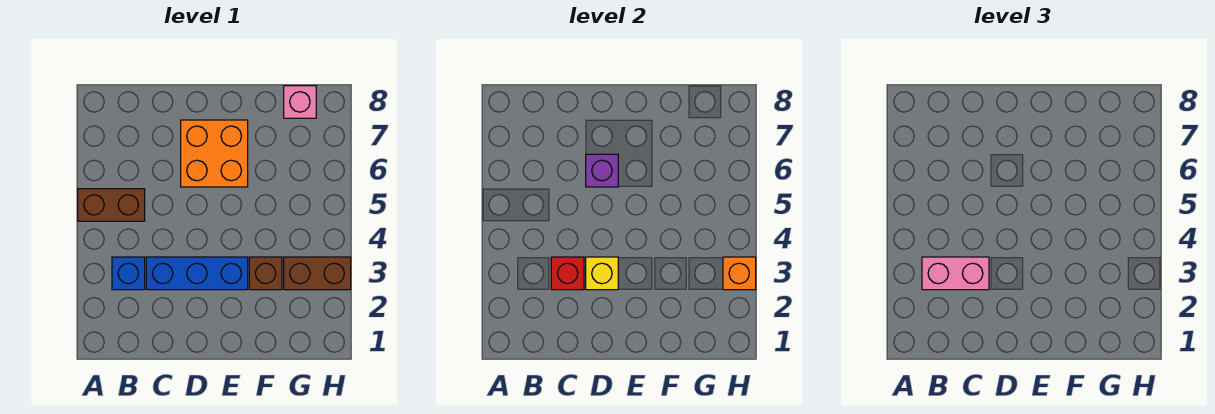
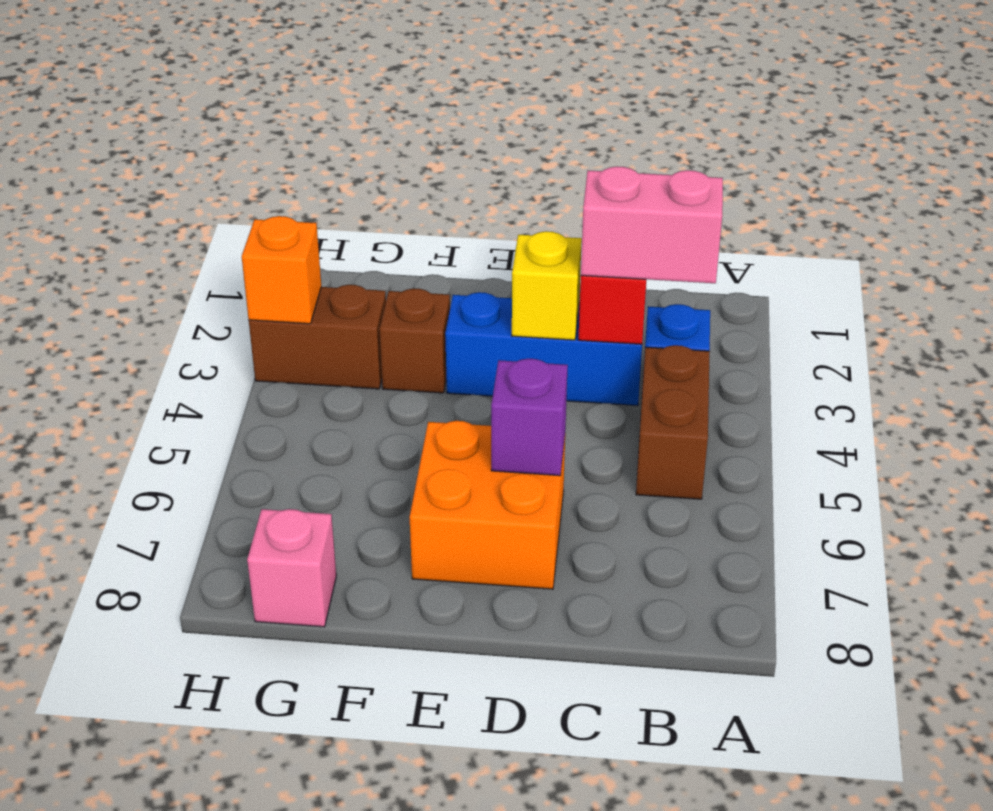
brown brick A5:B5 level 1 -> brown brick B4:B5 level 1

